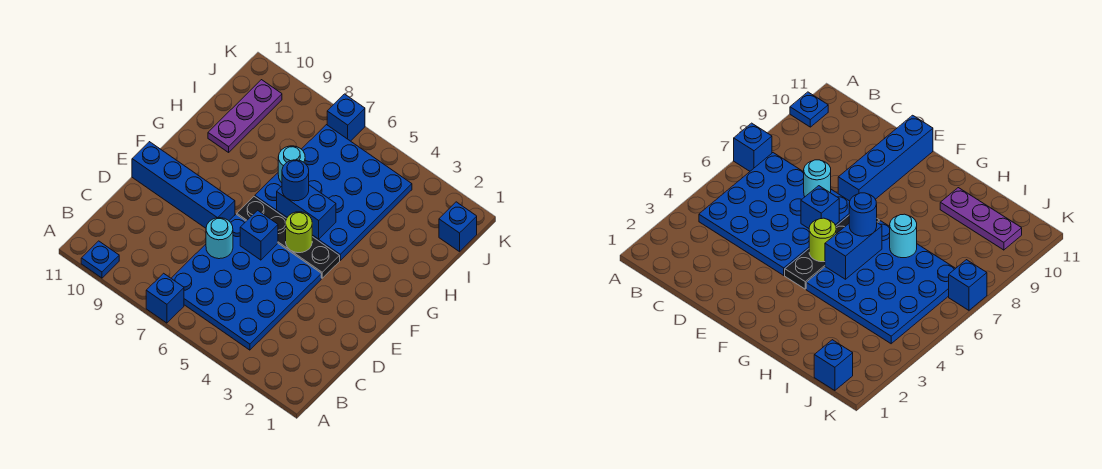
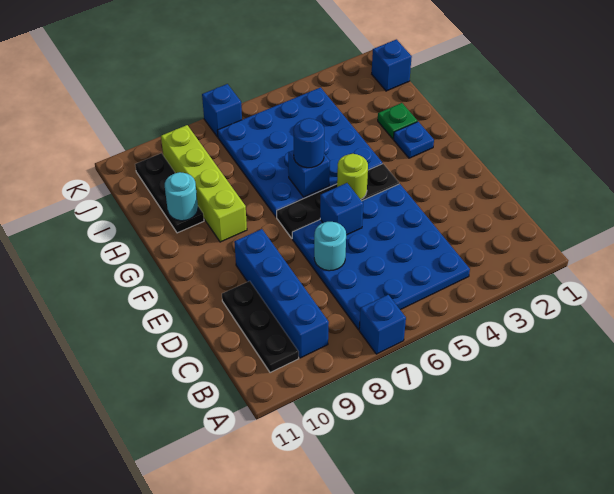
blue plate A10 level 1 -> blue plate G2 level 1
none -> black plate B10:D10 level 1
blue brick E8:E11 level 1 -> blue brick B9:E9 level 1
blue brick G5:G6 level 2 -> blue brick G6 level 2
none -> lime brick G9:J9 level 1
none -> green plate H2 level 1
cyan round brick H7 level 2 -> cyan round brick H10 level 2
purple plate H10:J10 level 1 -> black plate H10:J10 level 1

